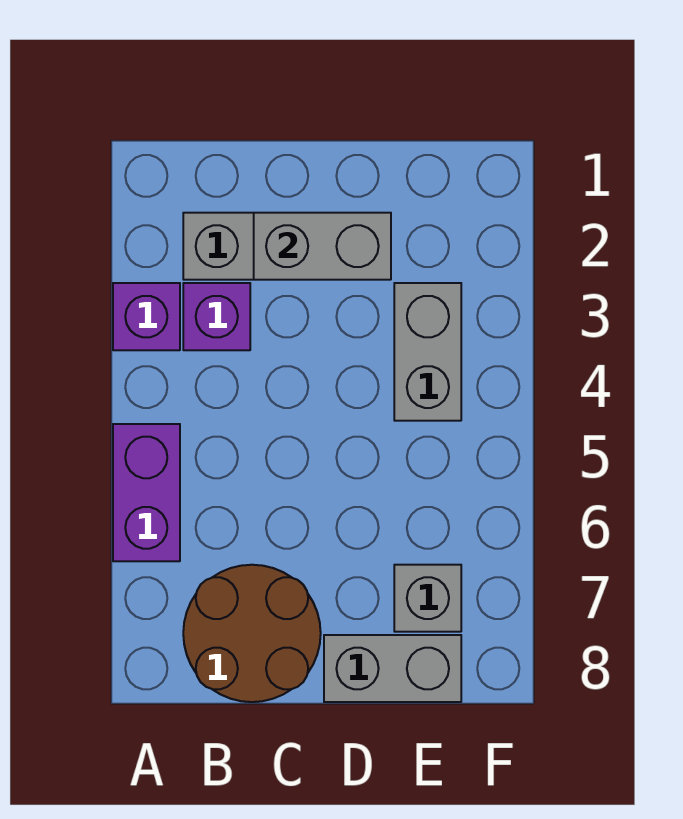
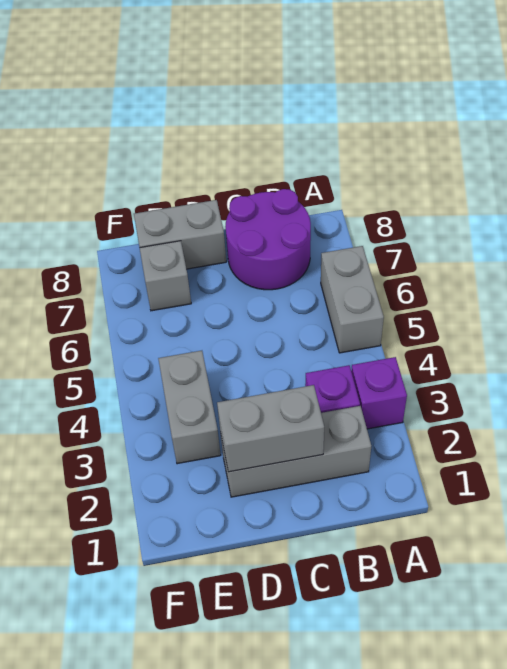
purple brick A5:A6 level 1 -> grey brick A5:A6 level 1
brown round brick B7:C8 level 1 -> purple round brick B7:C8 level 1

